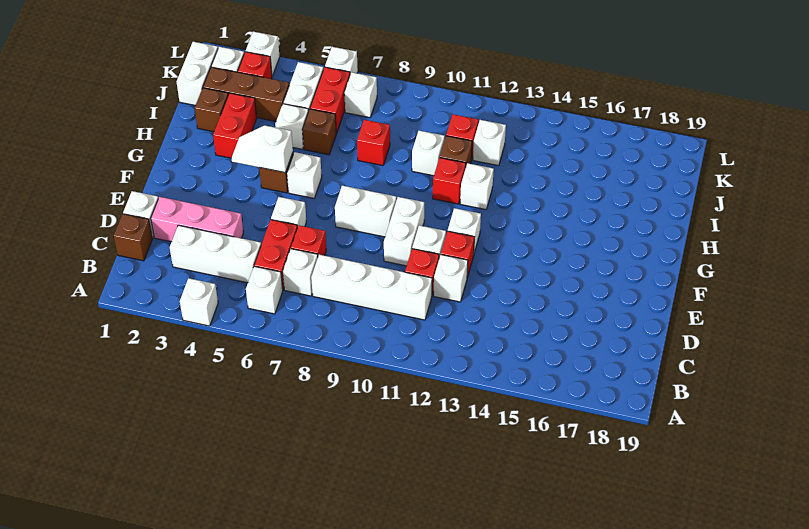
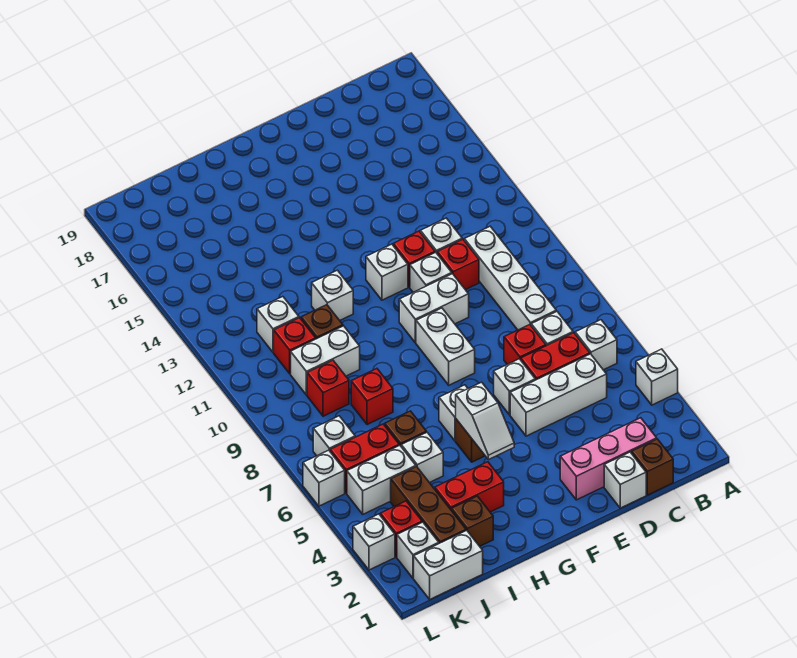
white brick C3:C5 level 1 -> white brick C5:E5 level 1
pink brick D2:D4 level 1 -> pink brick C2:E2 level 1
red brick H11 level 1 -> red brick J9 level 1
white brick I10 level 1 -> white brick I10:J10 level 1

